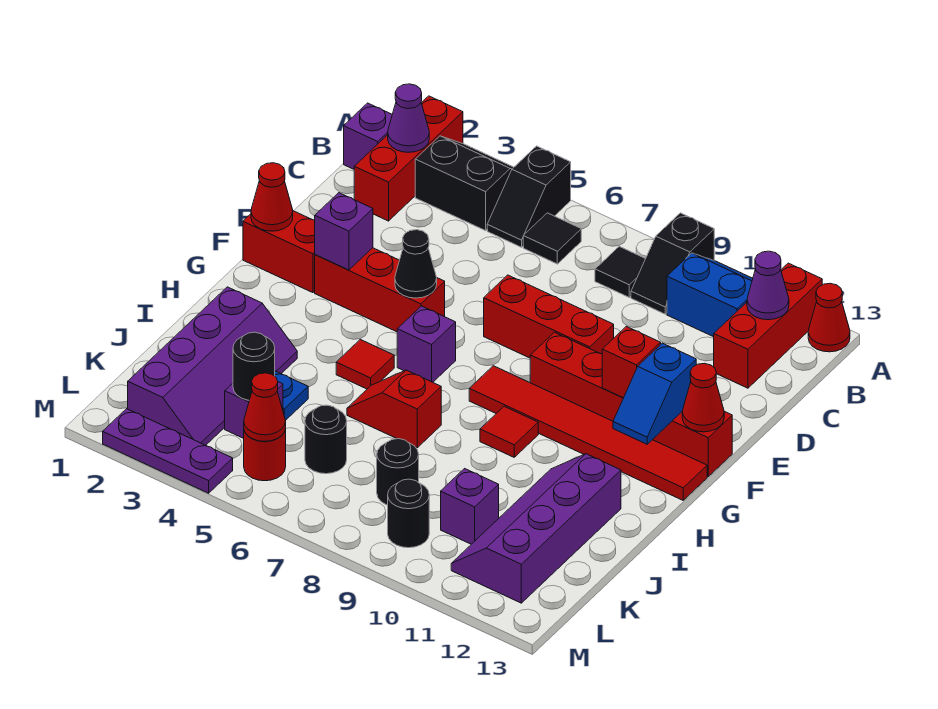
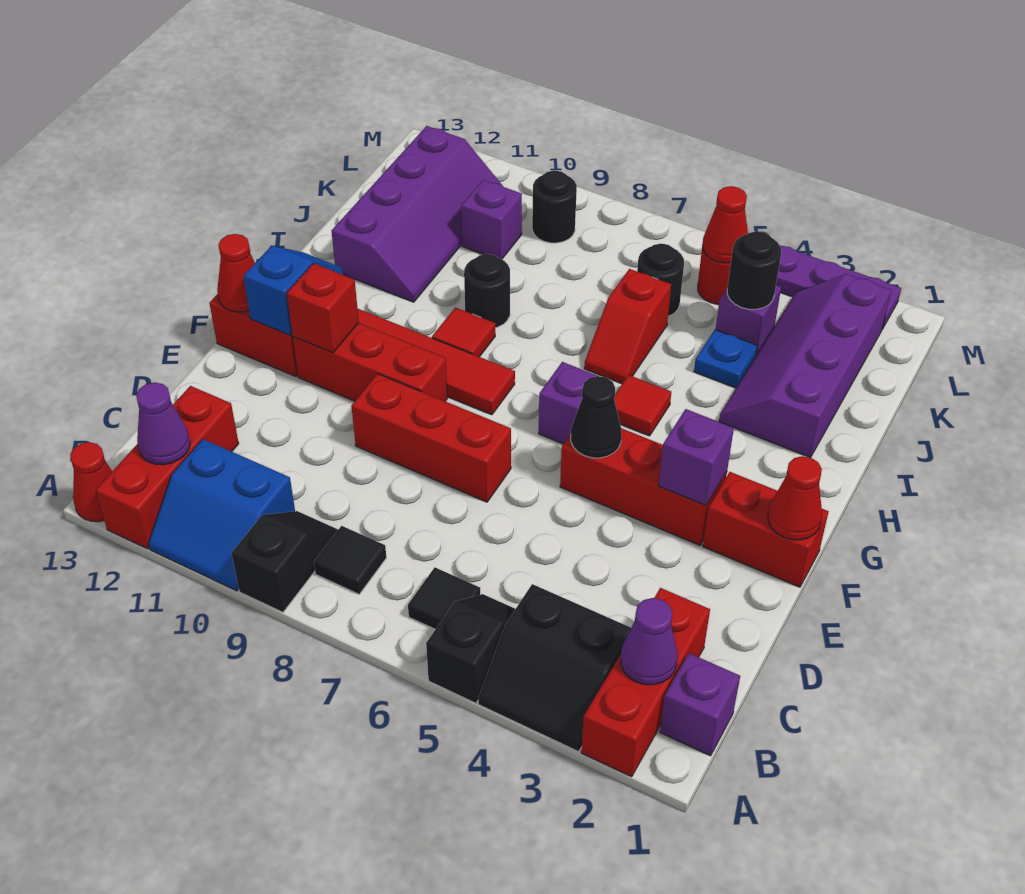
red slope I6:I7 level 1 top 7 -> red slope I6:J6 level 1 top J
black round brick K8 level 1 -> black round brick I9 level 1

